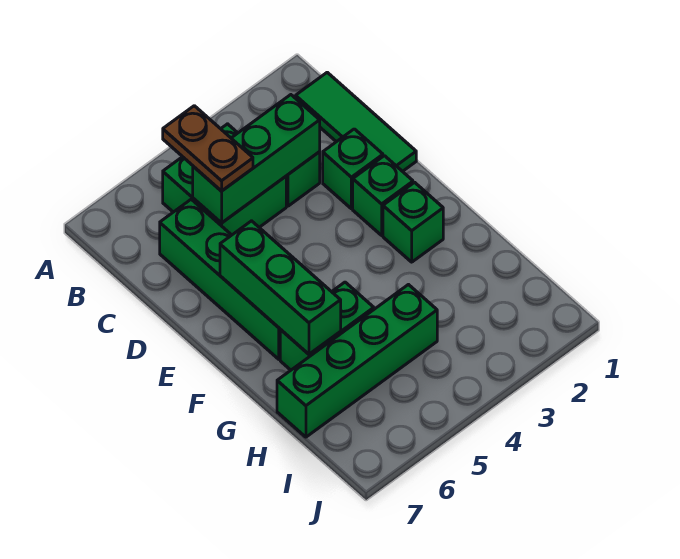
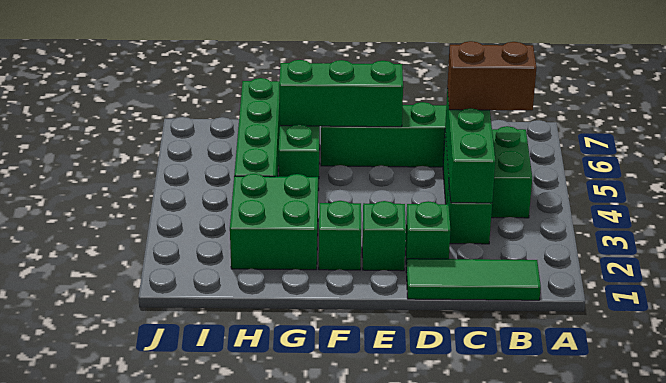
brown plate B5:C5 level 3 -> brown brick B5:C5 level 3
none -> green brick G2:H3 level 1

